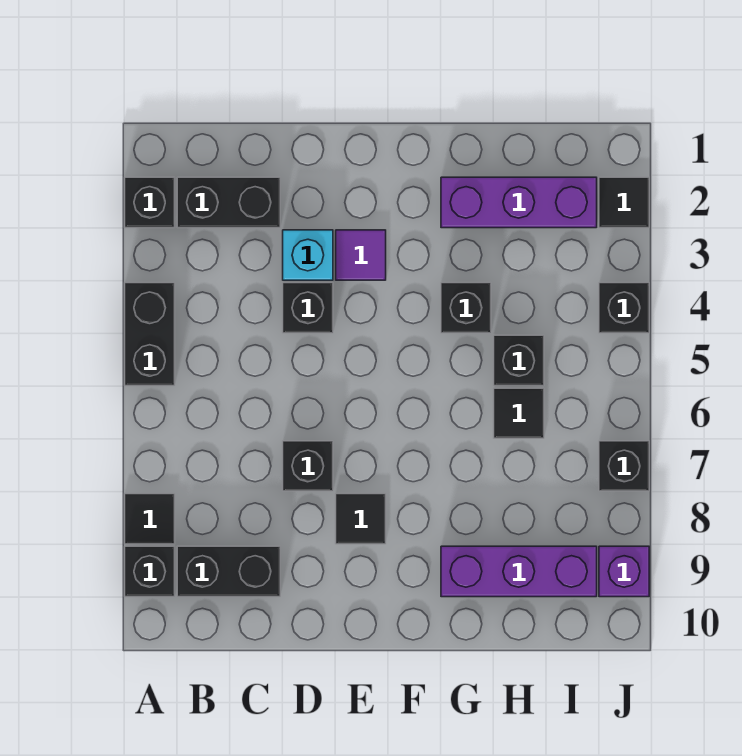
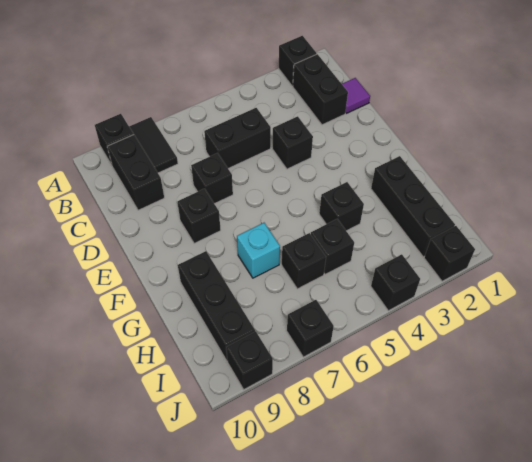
black brick A4:A5 level 1 -> black brick C5:C6 level 1
black tile A8 level 1 -> black tile A8:B8 level 1
cyan brick D3 level 1 -> cyan brick G7 level 1
purple tile E3 level 1 -> purple tile C1 level 1
black tile E8 level 1 -> black brick E8 level 1
purple brick G2:I2 level 1 -> black brick G2:I2 level 1
purple brick G9:I9 level 1 -> black brick G9:I9 level 1
black tile H6 level 1 -> black brick H6 level 1
black tile J2 level 1 -> black brick J2 level 1
purple brick J9 level 1 -> black brick J9 level 1

